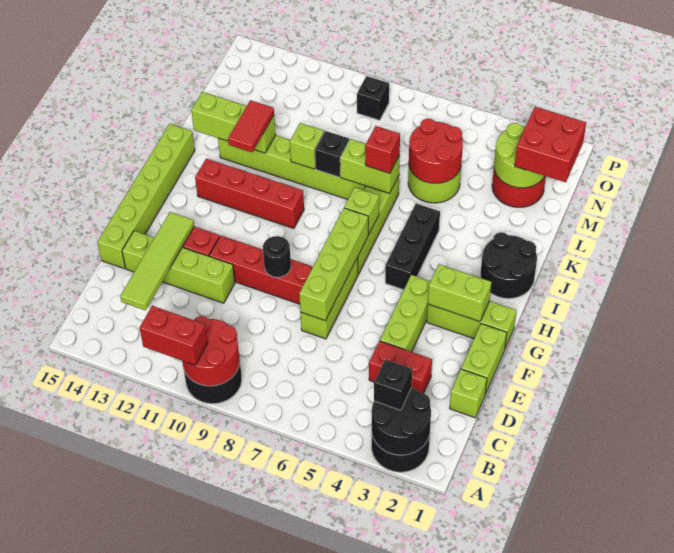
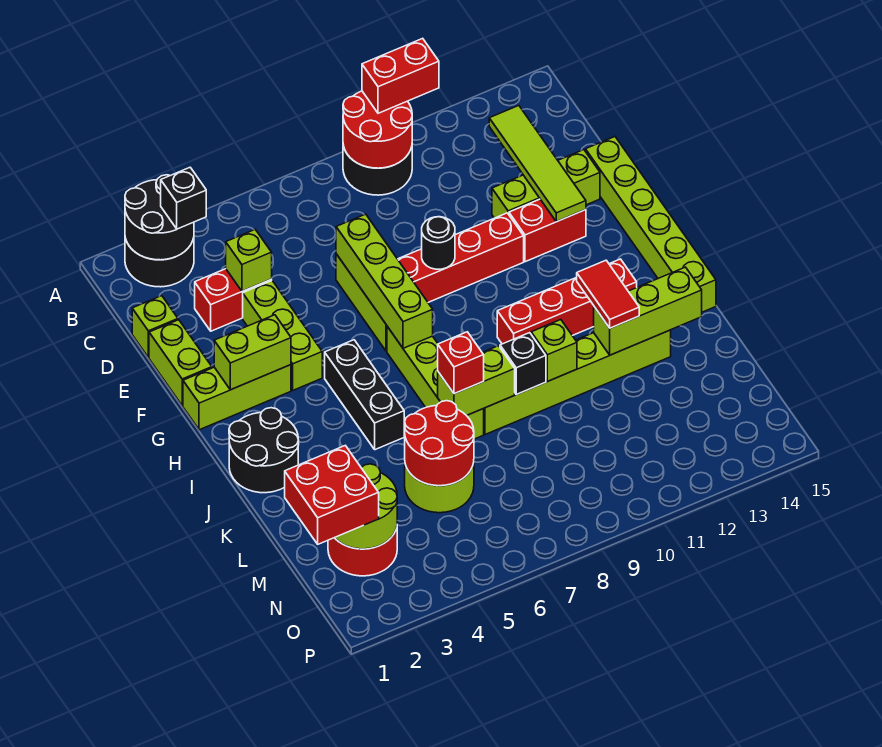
lime brick E11:E14 level 1 -> lime brick E12:E14 level 1
lime brick I7 level 2 -> lime brick D4 level 2
black brick O9 level 1 -> none

